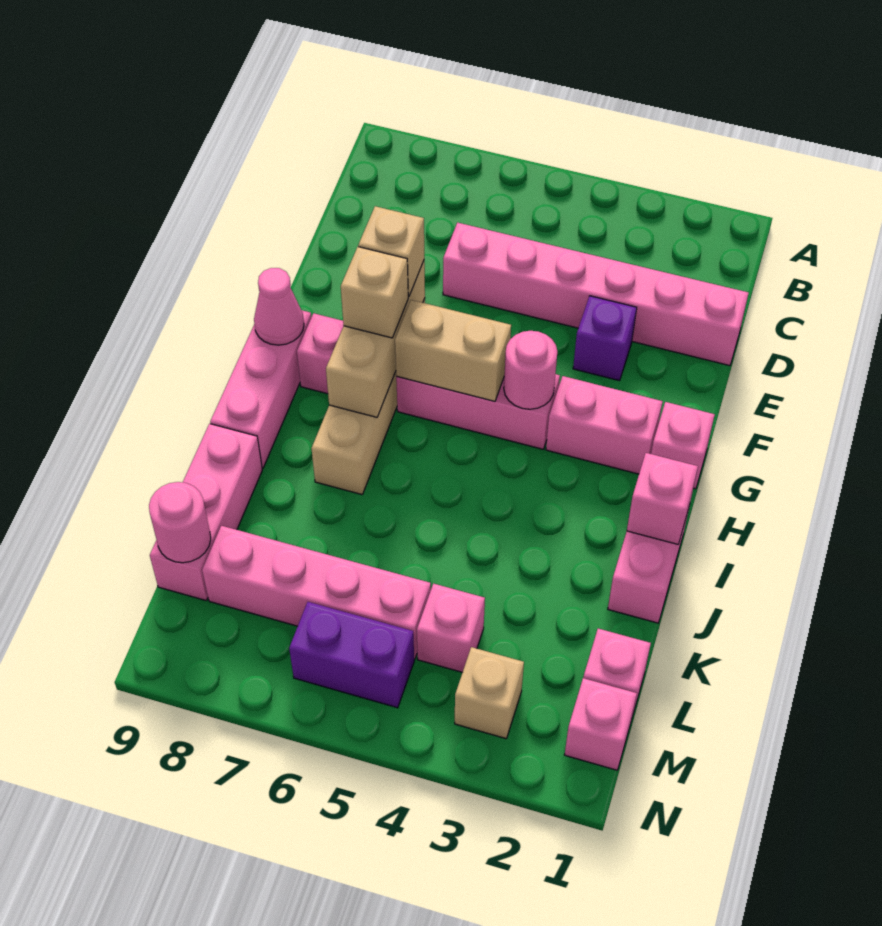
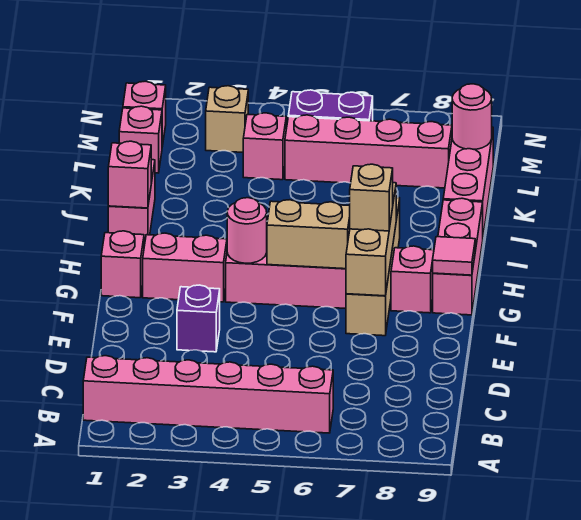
pink brick D1:D6 level 1 -> pink brick B1:B6 level 1
tan brick F7 level 3 -> none
pink cone G9 level 2 -> pink tile G9 level 2

